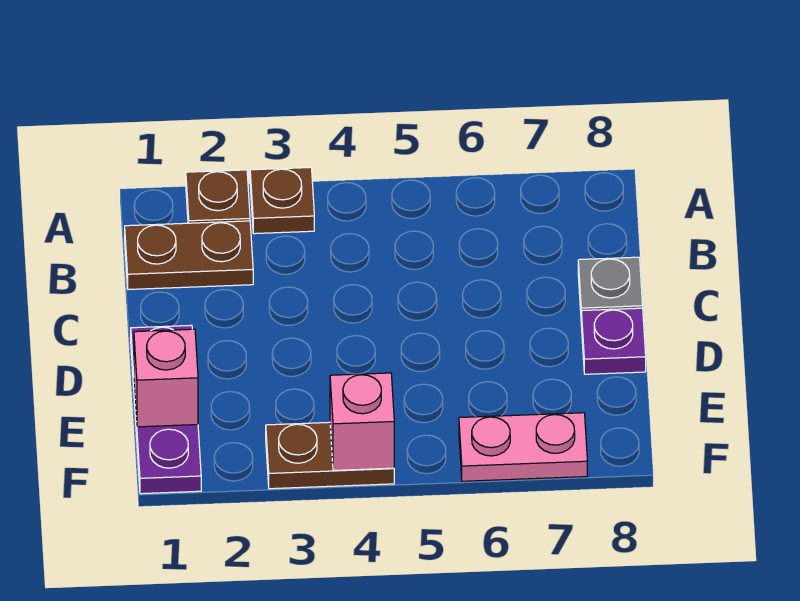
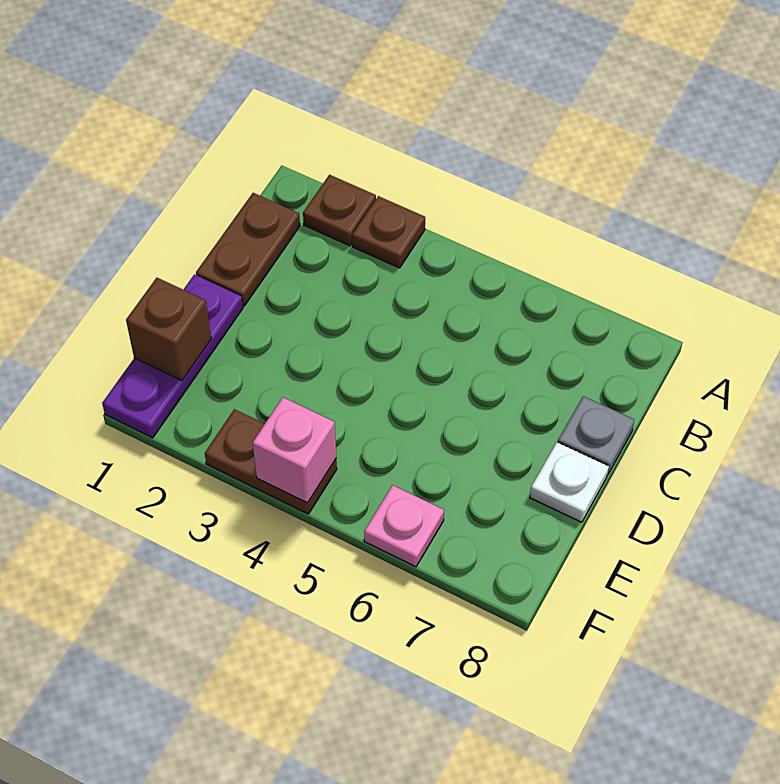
brown plate B1:B2 level 1 -> brown plate B1:C1 level 1
purple plate D8 level 1 -> white plate D8 level 1
pink brick E1 level 2 -> brown brick E1 level 2
pink plate F6:F7 level 1 -> pink plate F6 level 1

